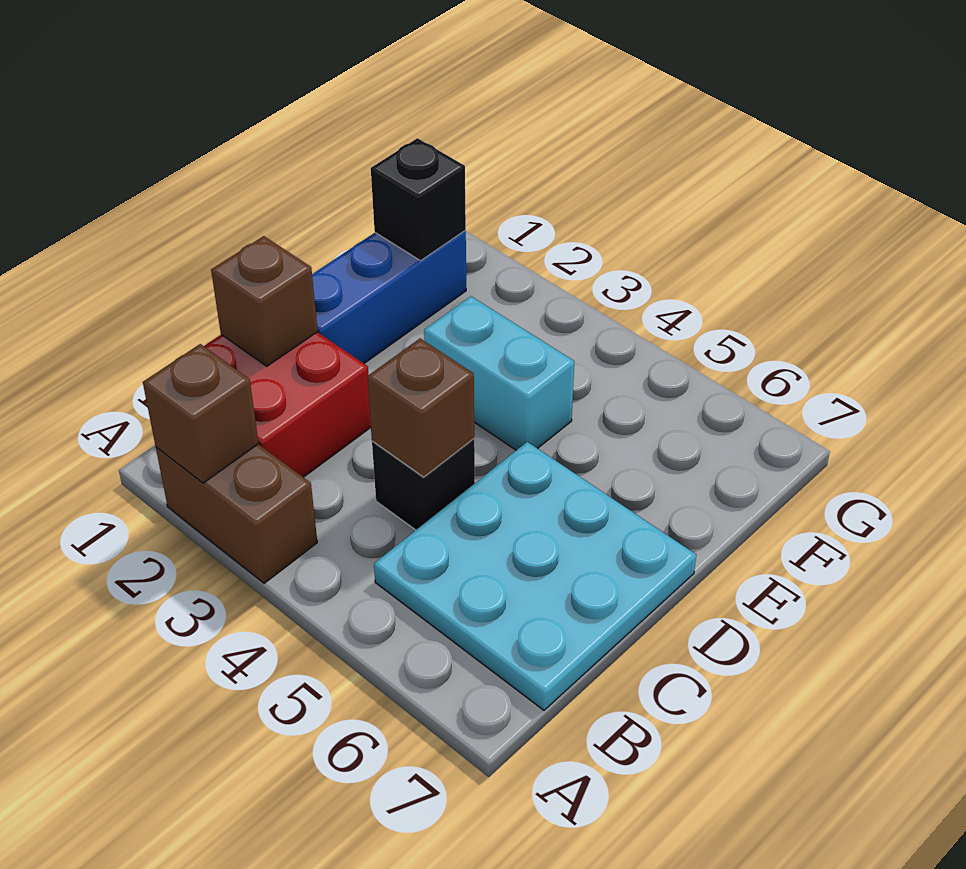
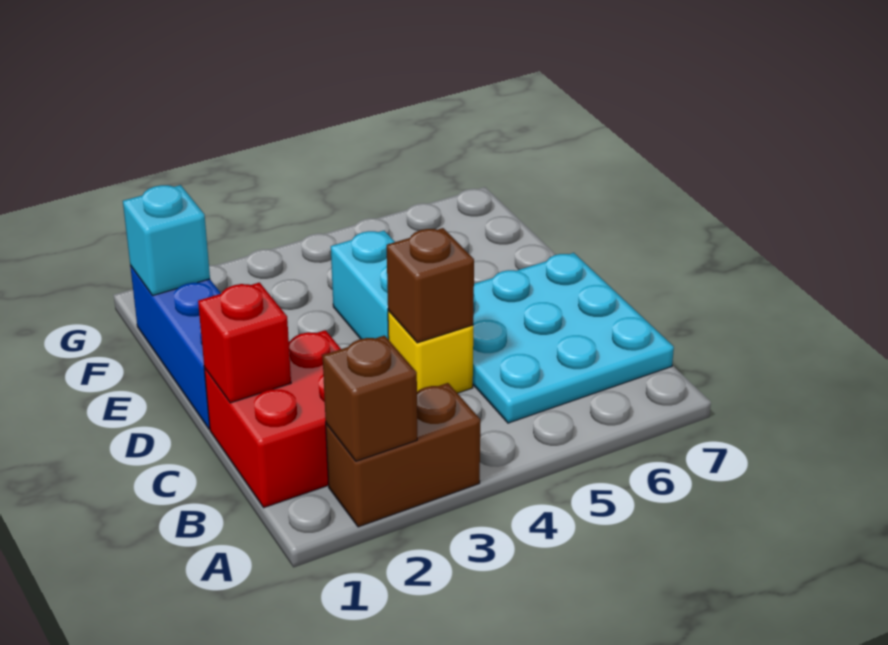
brown brick C1 level 2 -> red brick C1 level 2
black brick C4 level 1 -> yellow brick C4 level 1
cyan brick E3:E4 level 1 -> cyan brick D4:E4 level 1
black brick F1 level 2 -> cyan brick F1 level 2

